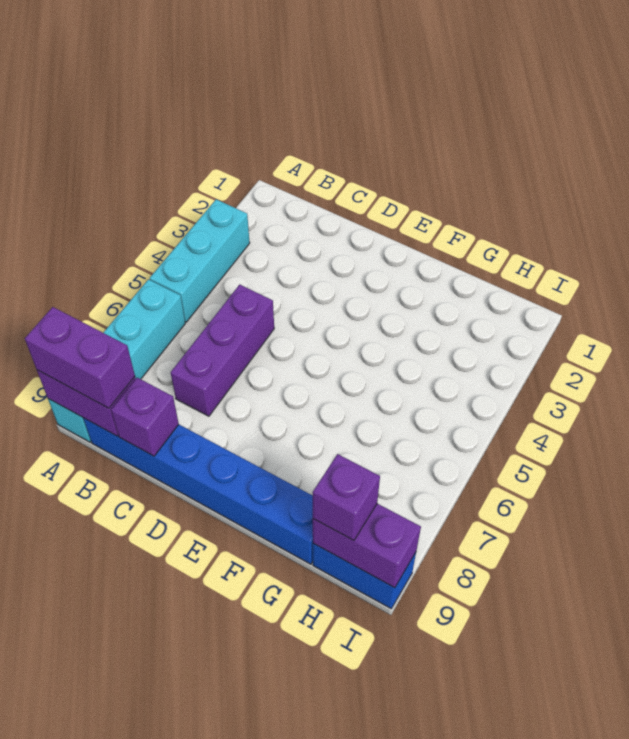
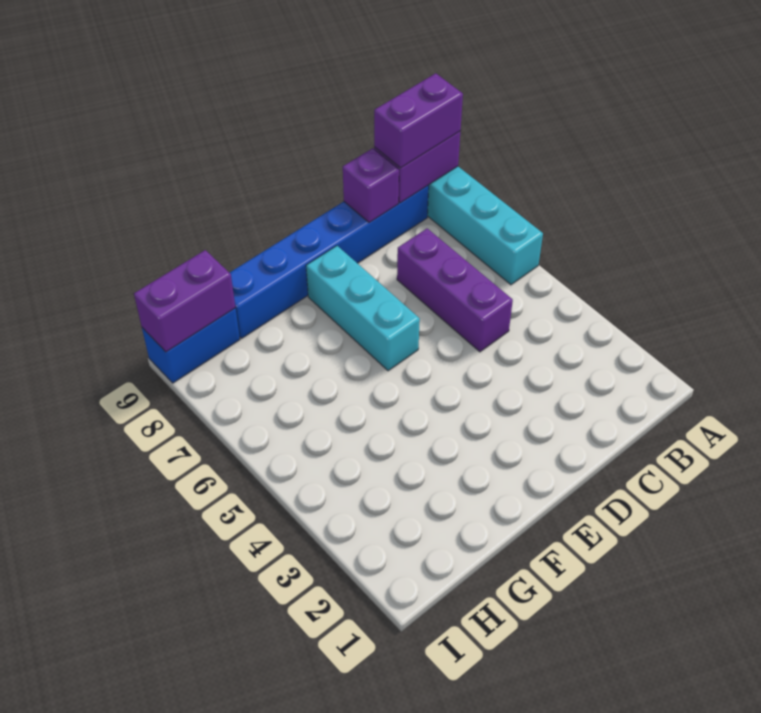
cyan brick A3:A5 level 1 -> cyan brick E6:E8 level 1
purple brick H9 level 3 -> none

